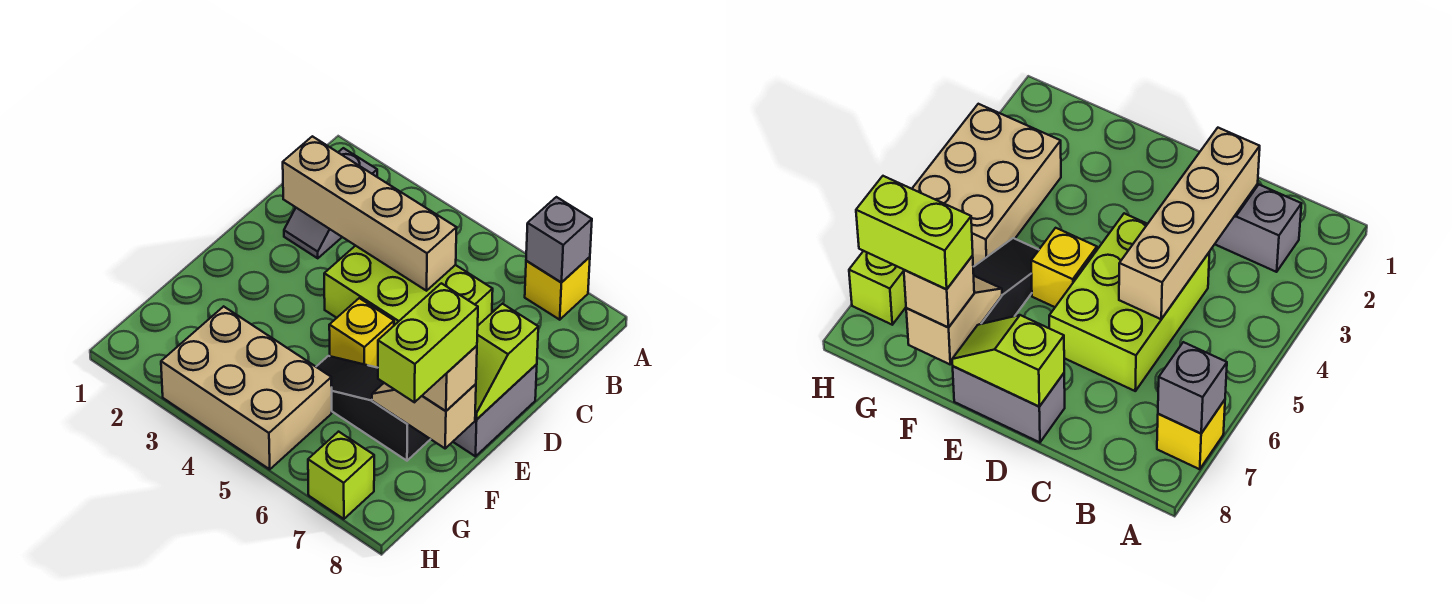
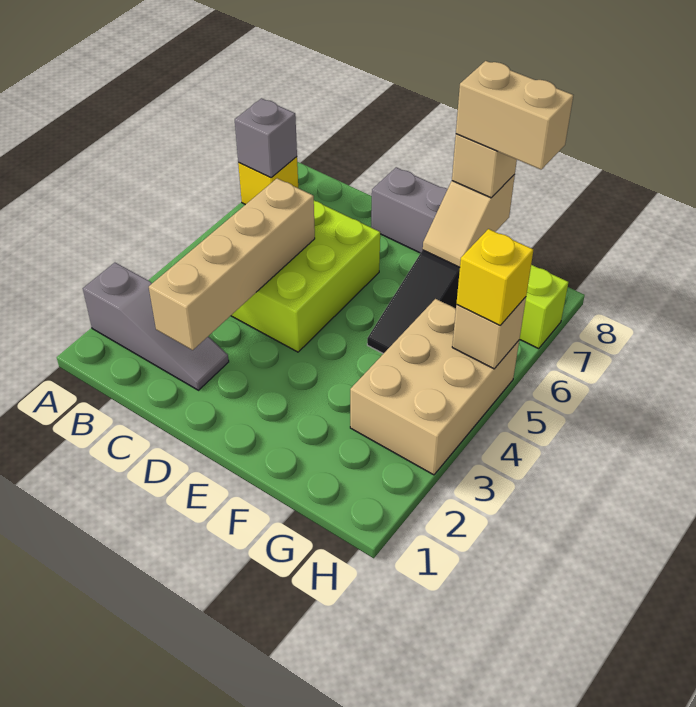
grey slope B2:C2 level 1 top B -> grey slope A2:C2 level 1 top A
lime slope D8:E8 level 2 top D -> none
yellow brick E5 level 1 -> yellow brick H5 level 3
lime brick F8:G8 level 4 -> tan brick F8:G8 level 4
none -> tan brick H5 level 2

